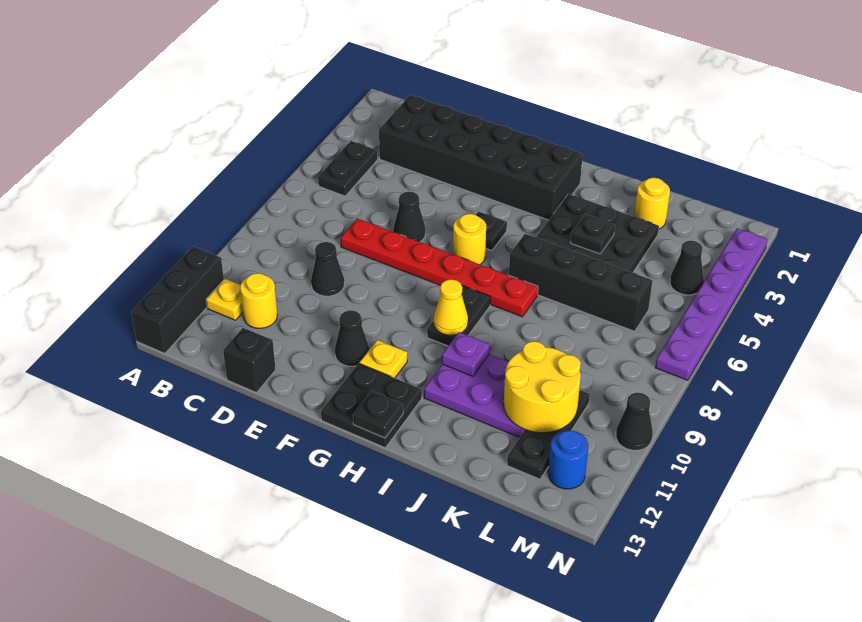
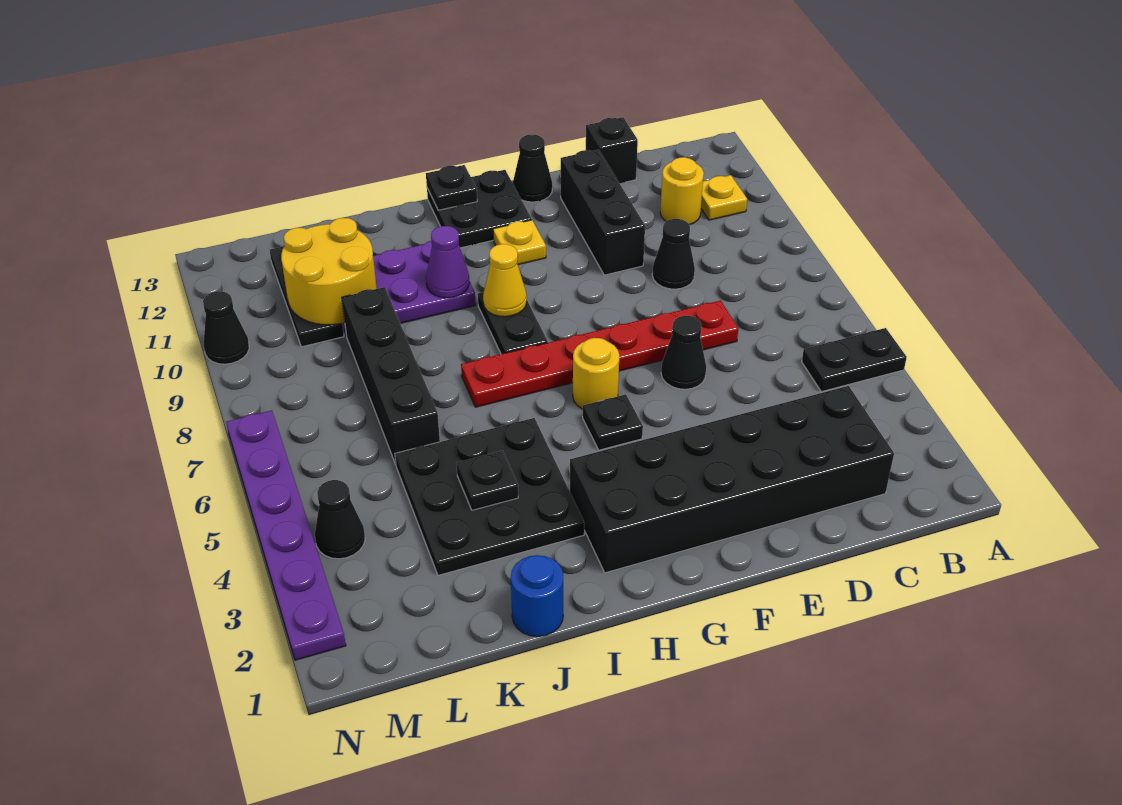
black brick A11:A13 level 1 -> black brick E10:E12 level 1
black plate B4:B5 level 1 -> black plate A5:B5 level 1
black cone F11 level 1 -> black cone F13 level 1
black brick I6:L6 level 1 -> black brick K6:K9 level 1
purple plate I10 level 2 -> purple cone I10 level 2
yellow round brick K2 level 1 -> none
blue round brick M12 level 1 -> blue round brick J1 level 1

